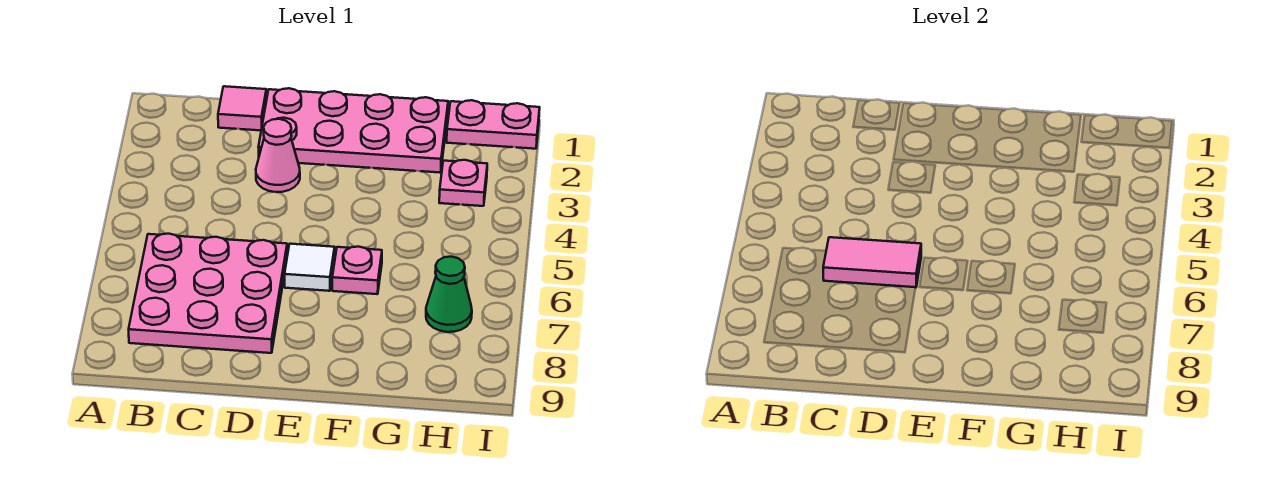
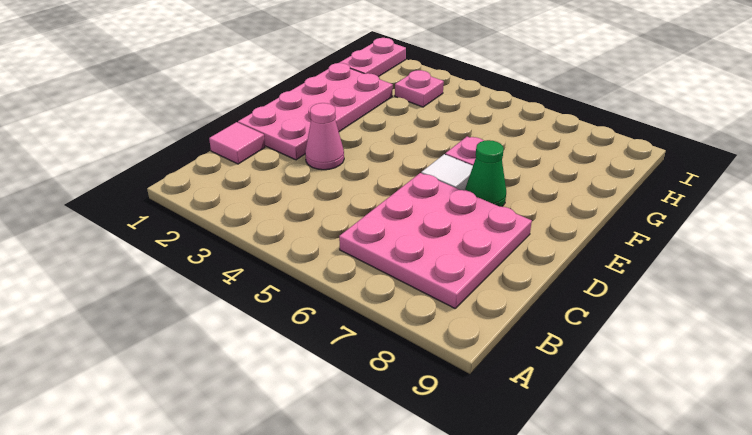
pink tile C6:D6 level 2 -> none
green cone H7 level 1 -> green cone E7 level 1

